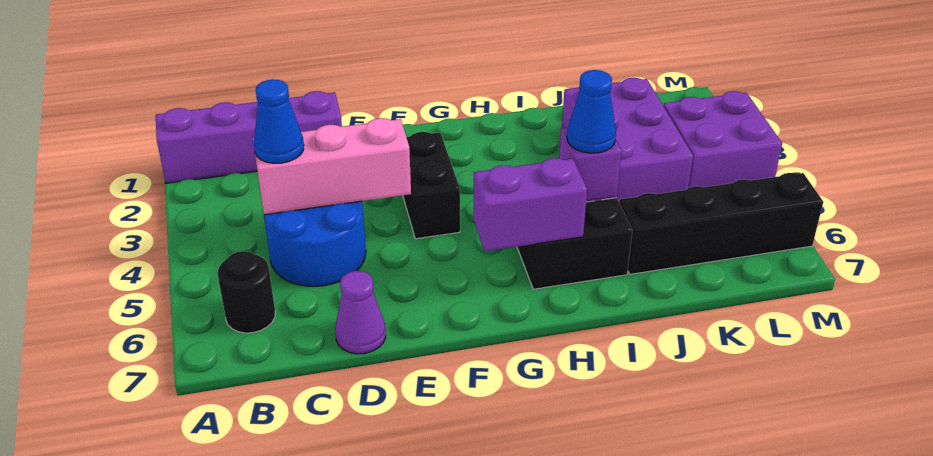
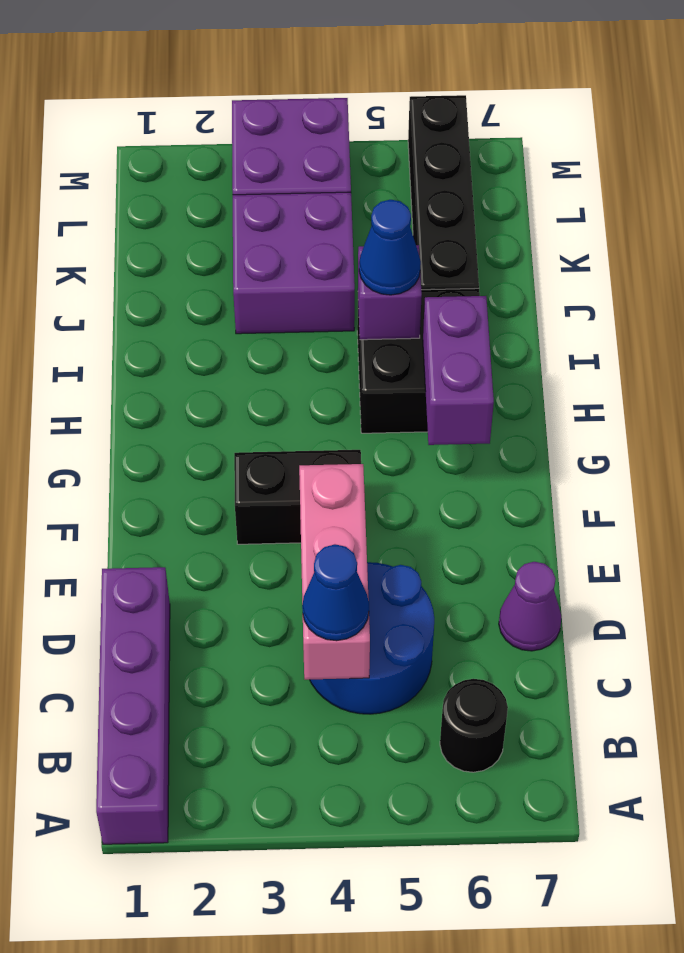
purple brick J2:K4 level 1 -> purple brick J3:K4 level 1

